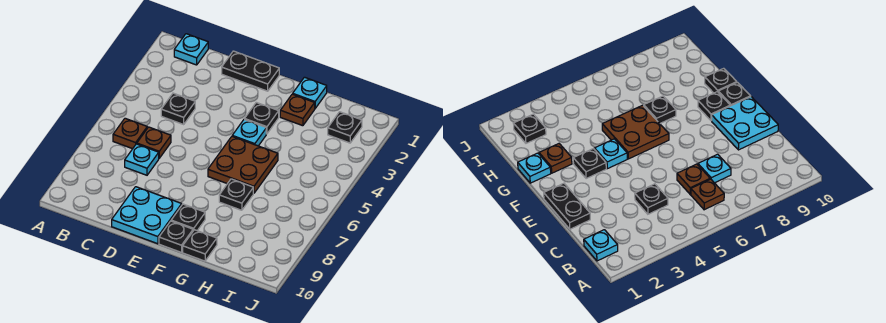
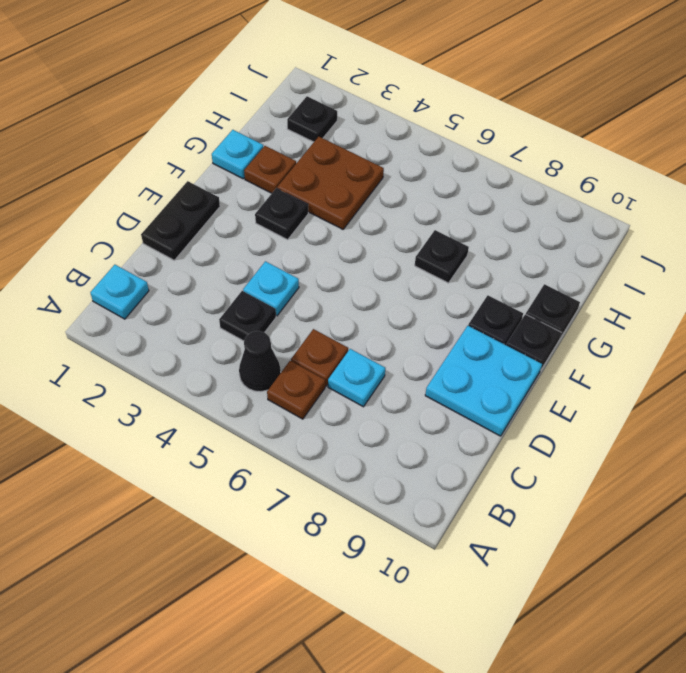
none -> black cone B5 level 1
cyan plate F4 level 1 -> cyan plate D4 level 1
brown plate F5:G6 level 1 -> brown plate G3:H4 level 1

